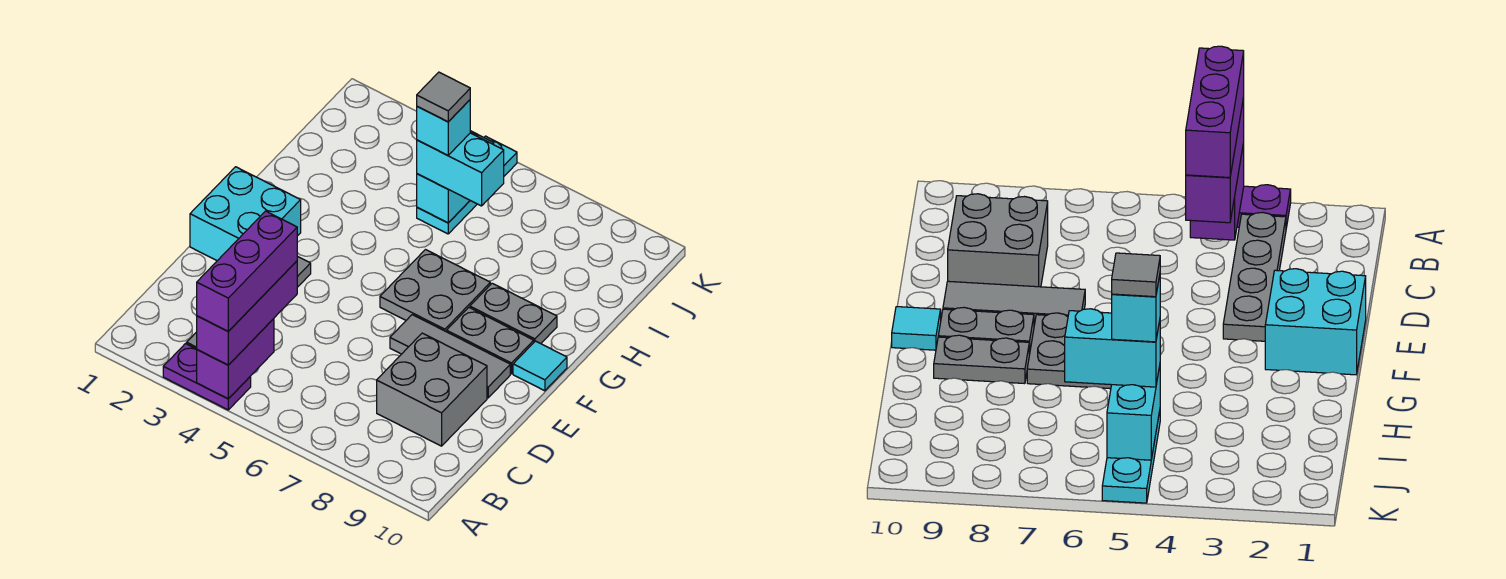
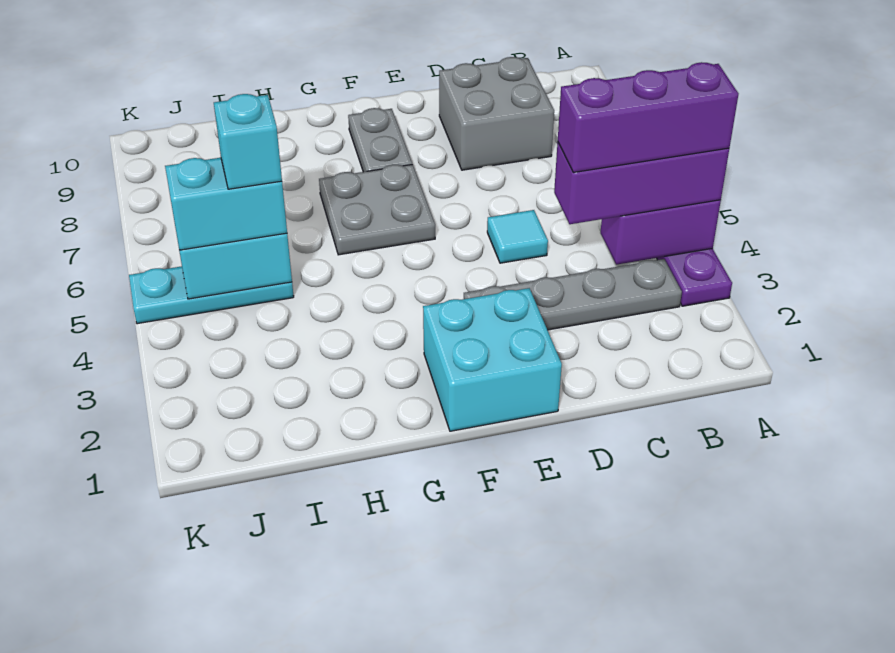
grey tile E7:E9 level 1 -> none
cyan tile F10 level 1 -> cyan tile D5 level 1
grey plate G8:G9 level 1 -> none
cyan brick I5:I6 level 3 -> cyan brick I5:J5 level 3
grey tile I5 level 5 -> none

